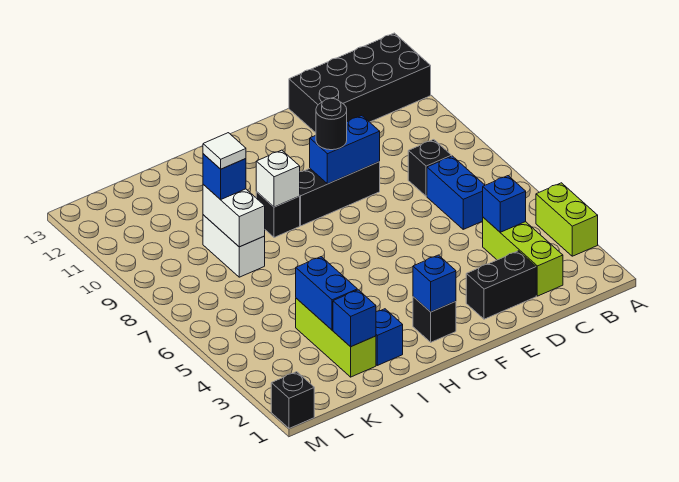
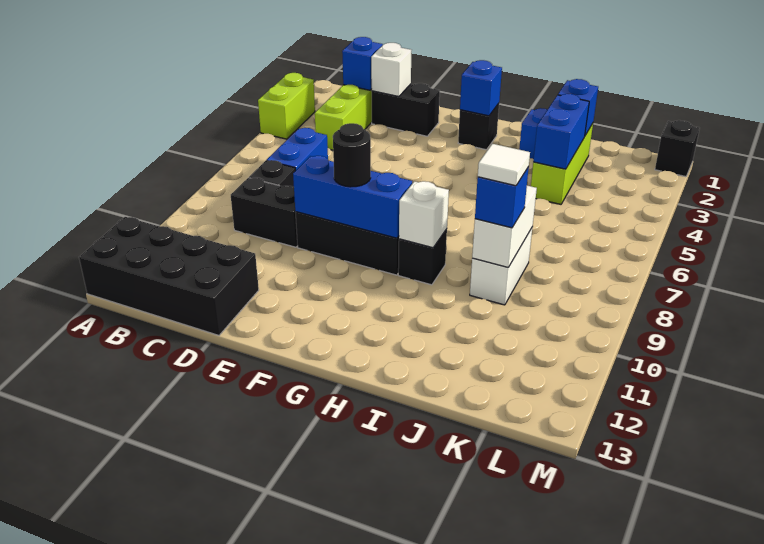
blue brick C4 level 2 -> blue brick C2 level 2
none -> black brick C9:D9 level 1
none -> white brick D2 level 2
blue brick E9:F9 level 2 -> blue brick E9:G9 level 2

